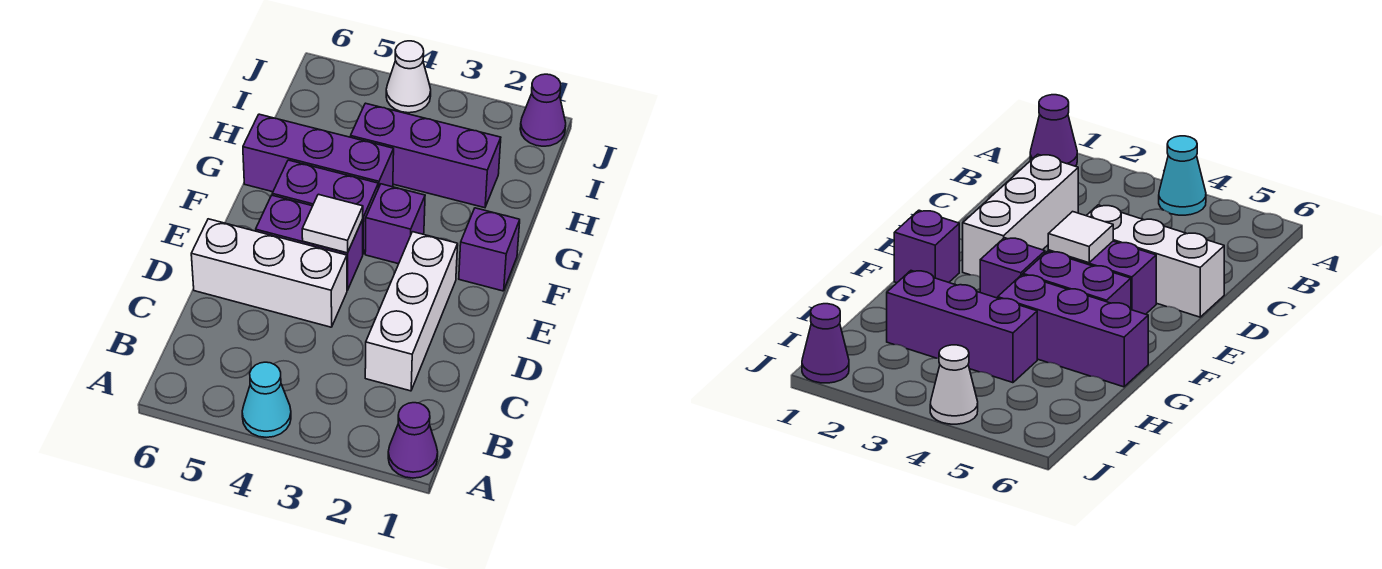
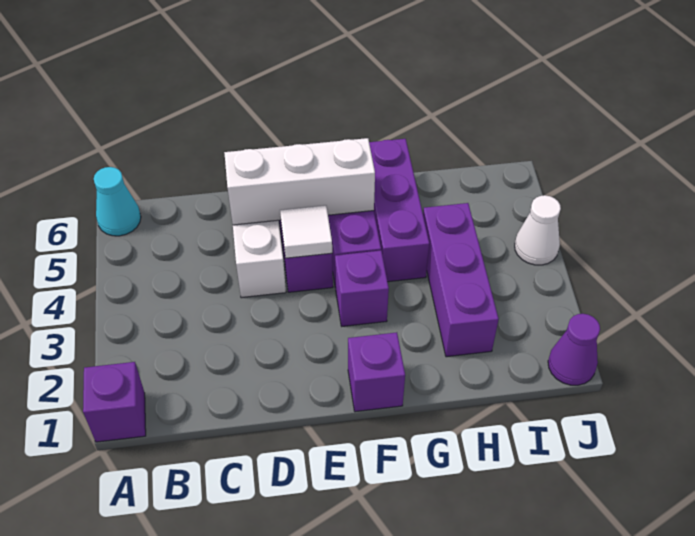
purple cone A1 level 1 -> purple brick A1 level 1
cyan cone A4 level 1 -> cyan cone A6 level 1
white brick C2:E2 level 1 -> white brick D5:F5 level 2

